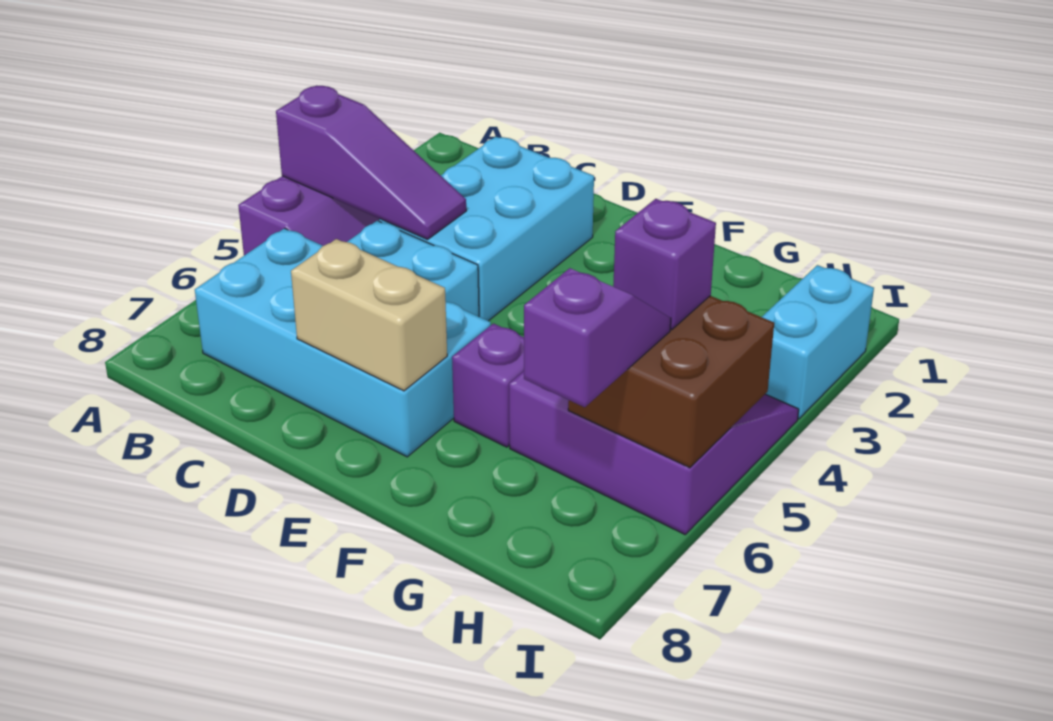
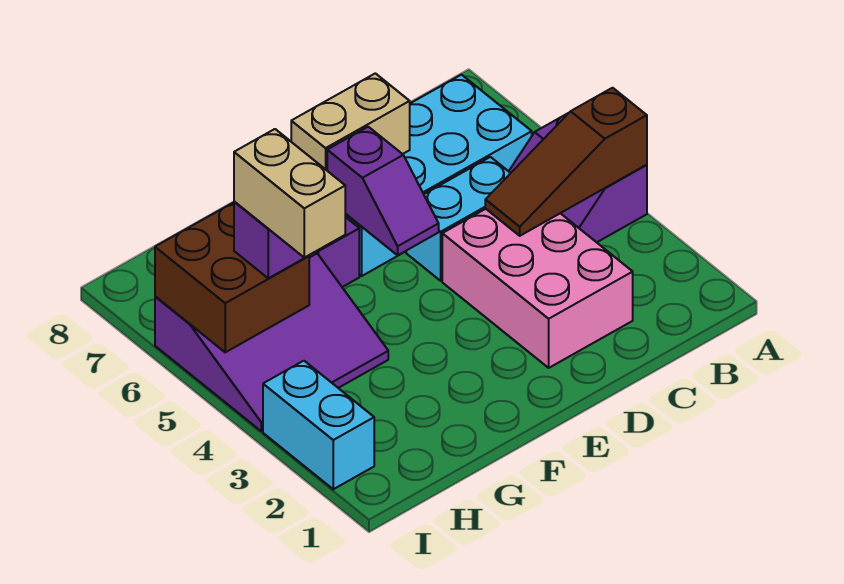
purple slope A4:C4 level 2 top A -> brown slope A4:C4 level 2 top A
cyan brick C2:D4 level 1 -> pink brick C2:D4 level 1
none -> tan brick H4:H5 level 4
purple slope H6:H7 level 3 top 7 -> purple slope E5:E6 level 2 top 6

